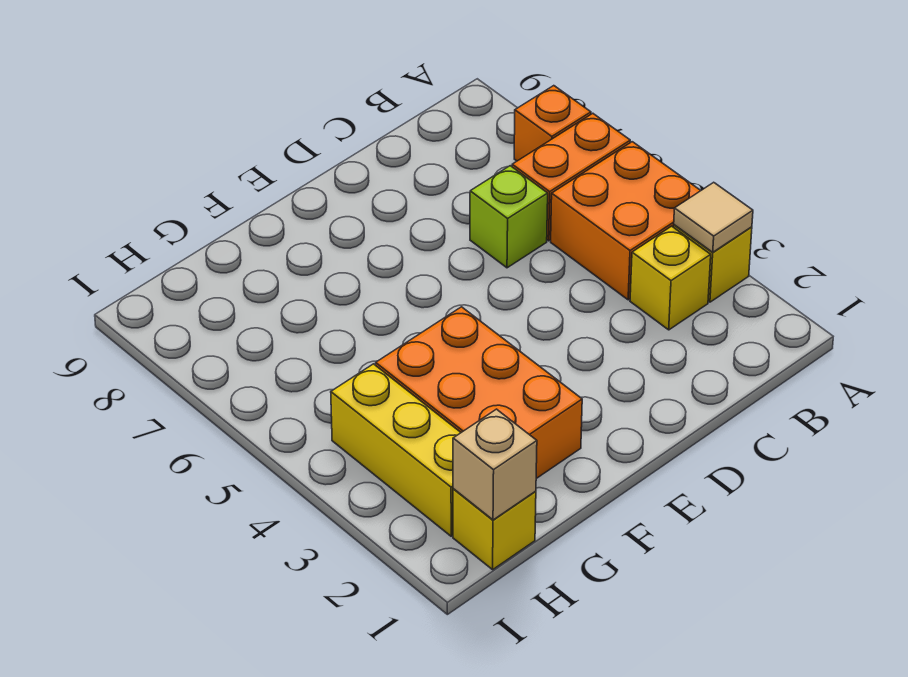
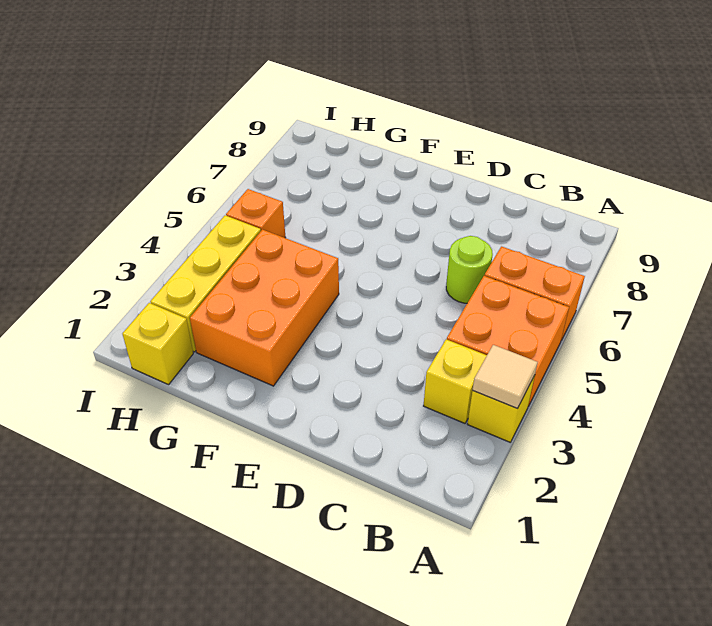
orange brick A7 level 1 -> orange brick H5 level 1
lime brick C6 level 1 -> lime round brick C6 level 1
tan brick H1 level 2 -> none

